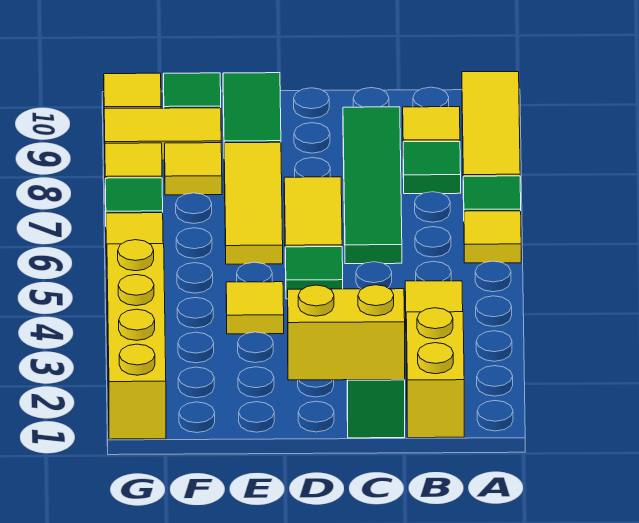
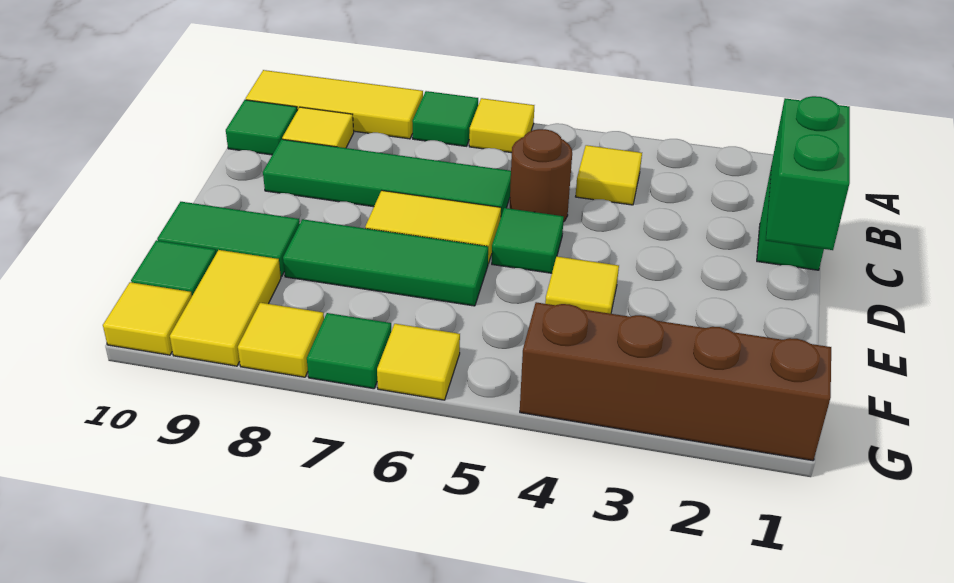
yellow brick B1:B2 level 1 -> none
green tile B8 level 1 -> green tile B10 level 1
yellow brick C1:D1 level 2 -> green brick C1:D1 level 2
none -> brown round brick C5 level 1
yellow tile E6:E8 level 1 -> green tile E6:E8 level 1
yellow tile F8 level 1 -> none
yellow brick G1:G4 level 1 -> brown brick G1:G4 level 1

